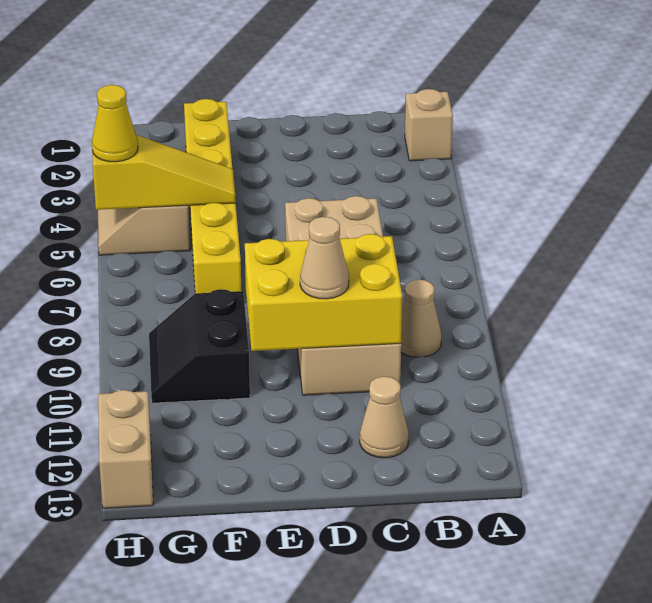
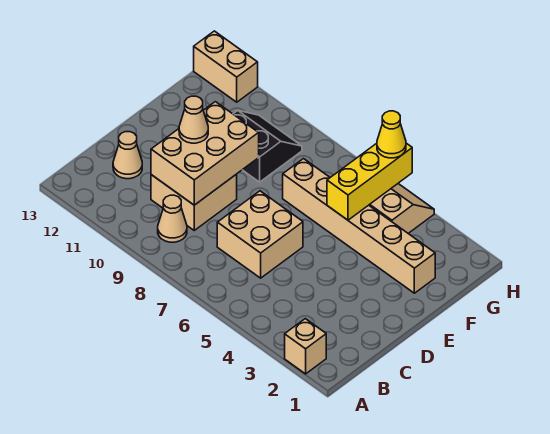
yellow brick C9:E10 level 2 -> tan brick C9:E10 level 2
yellow brick F2:F7 level 1 -> tan brick F2:F7 level 1
yellow slope F5:H5 level 2 top H -> yellow brick F5:H5 level 2

